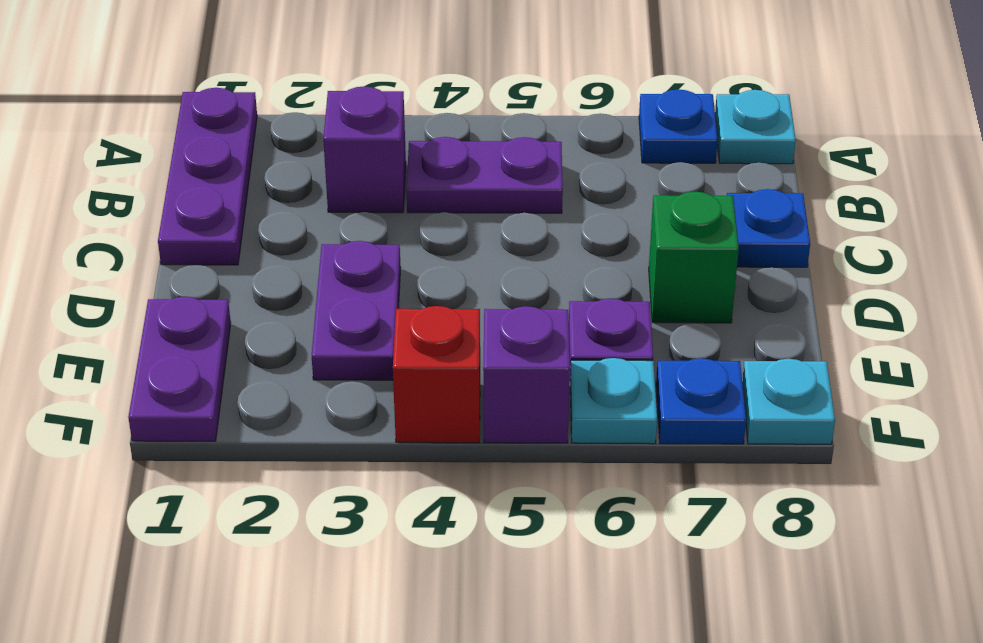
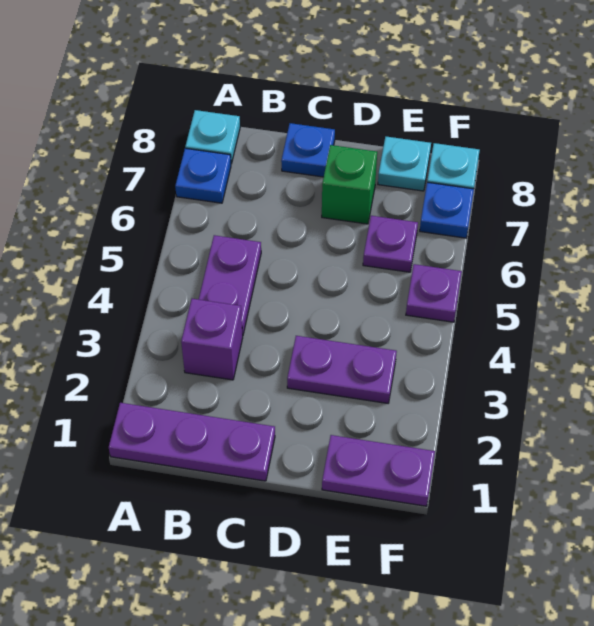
red brick F4 level 1 -> none
purple brick F5 level 1 -> purple plate F5 level 1
cyan plate F6 level 1 -> cyan plate E8 level 1

